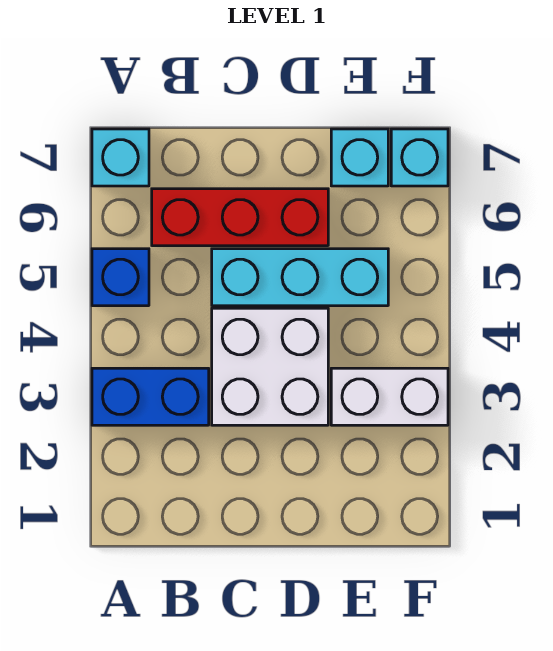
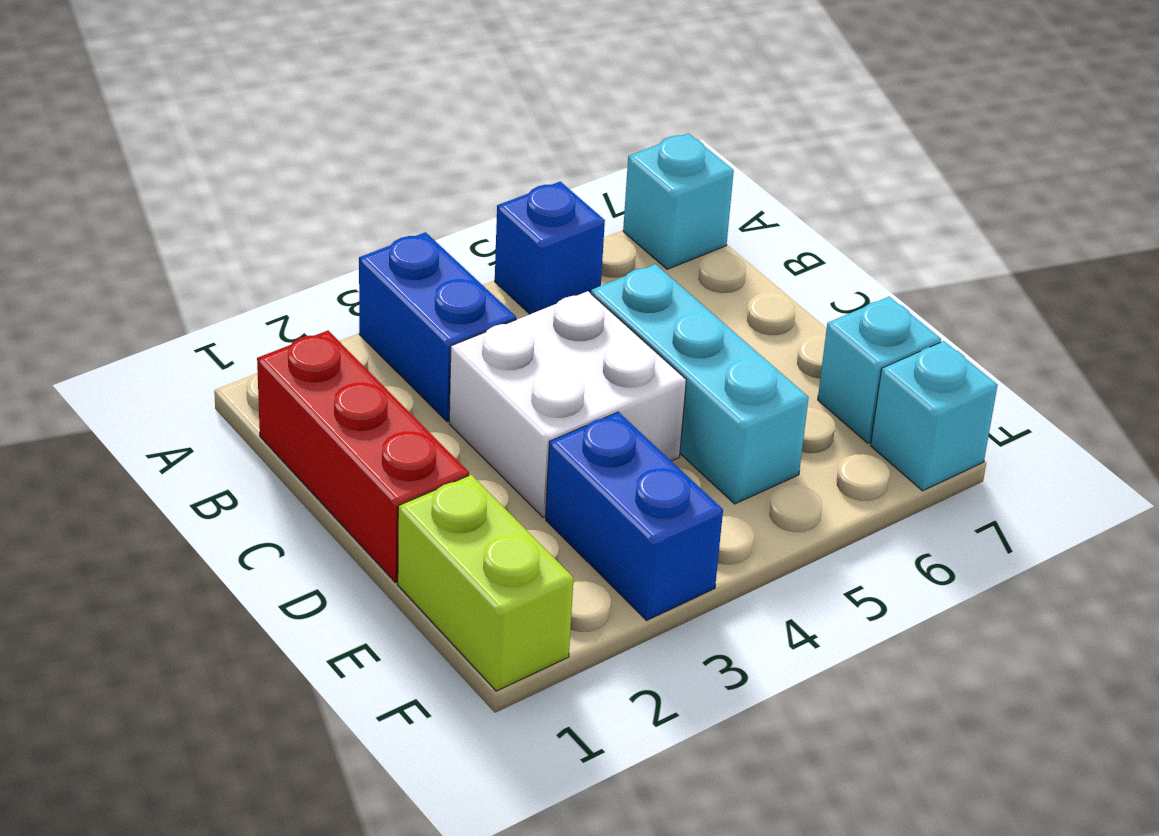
red brick B6:D6 level 1 -> red brick B1:D1 level 1
none -> lime brick E1:F1 level 1
white brick E3:F3 level 1 -> blue brick E3:F3 level 1

